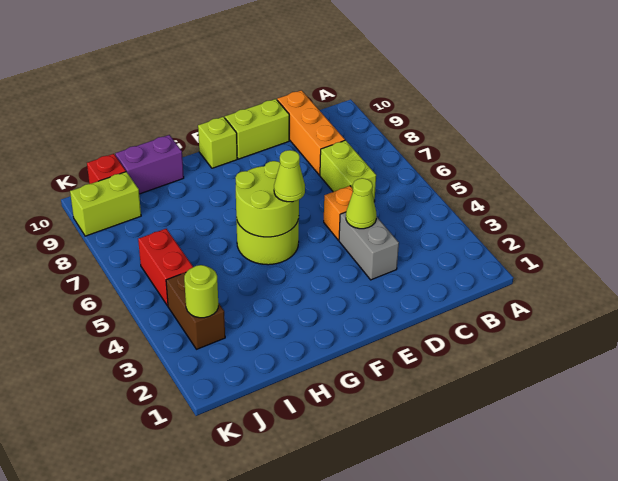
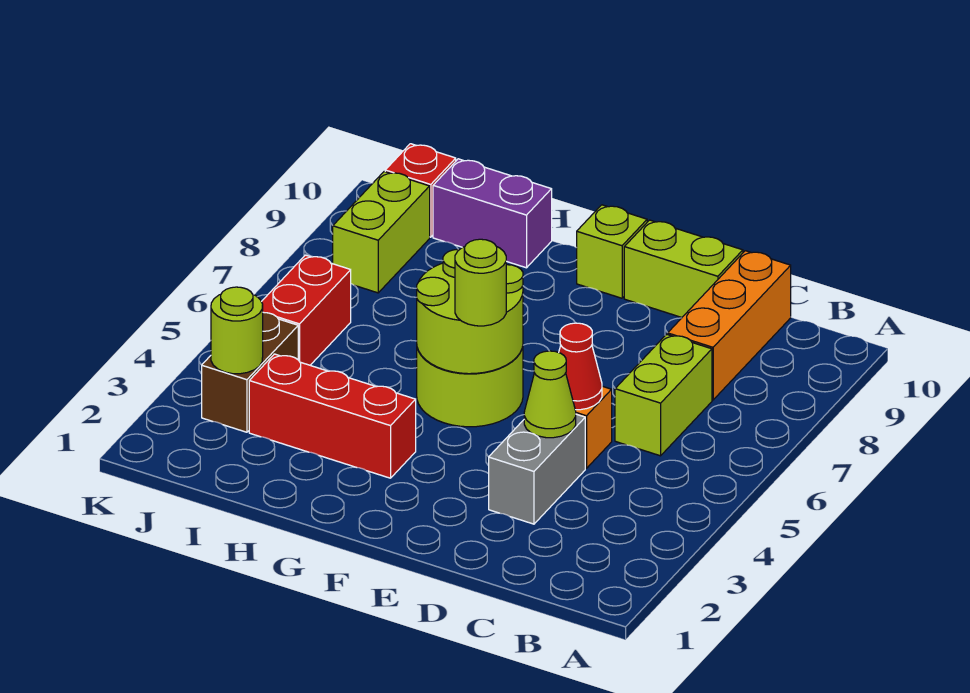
none -> red cone D5 level 2
lime cone F5 level 3 -> lime round brick F5 level 3
none -> red brick G3:I3 level 1
lime brick J9:K9 level 1 -> lime brick J8:J9 level 1

